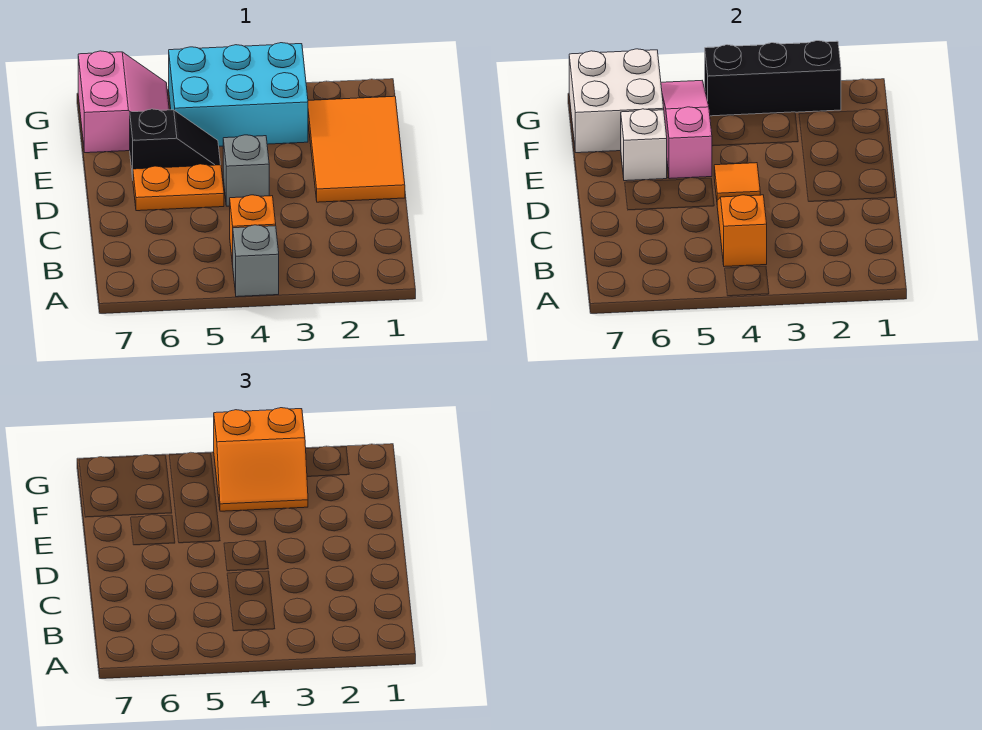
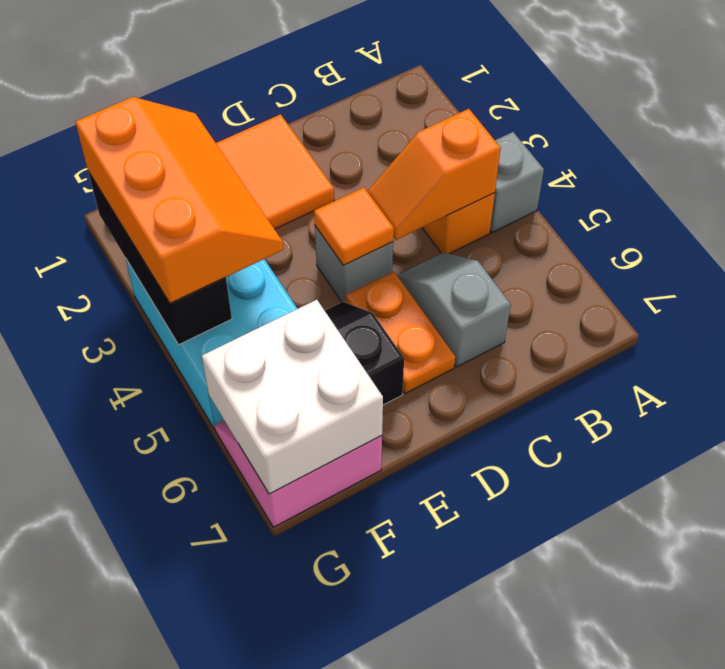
none -> grey slope C5:C6 level 1 top 6
pink slope E5:G5 level 2 top E -> none
white brick E6 level 2 -> none
orange slope F3:G4 level 3 top G -> orange slope F2:G4 level 3 top G

